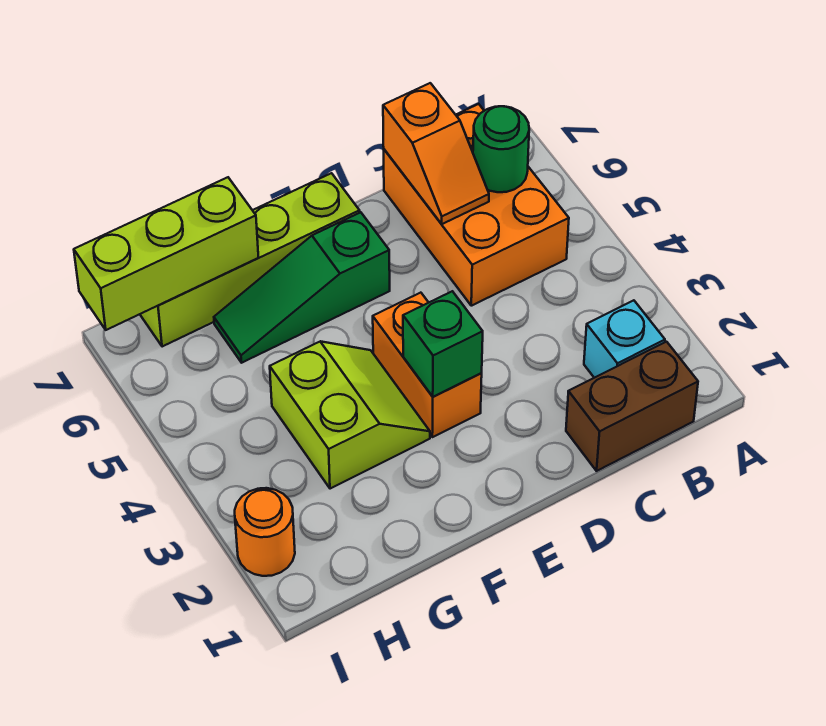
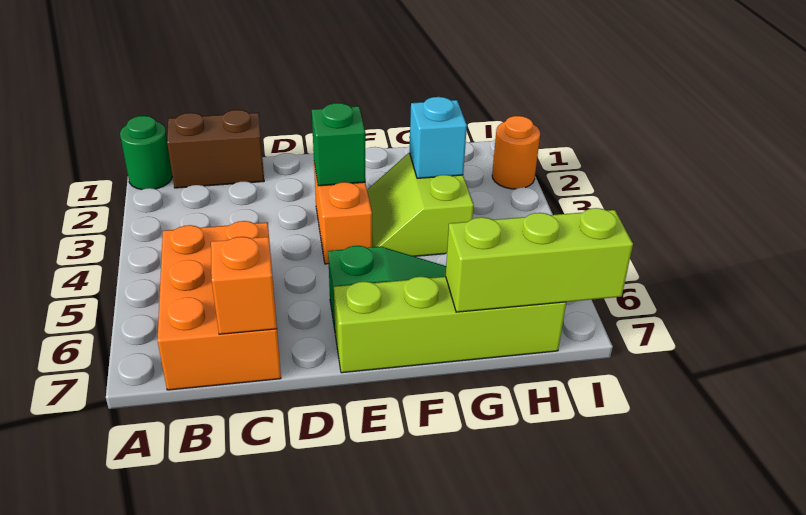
cyan brick B2 level 1 -> cyan brick G3 level 2
green round brick B6 level 2 -> green round brick A1 level 1

